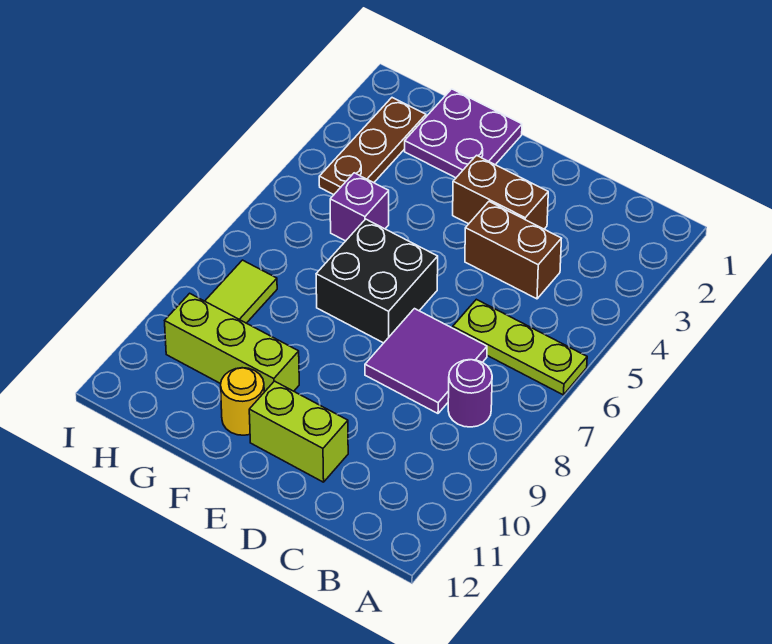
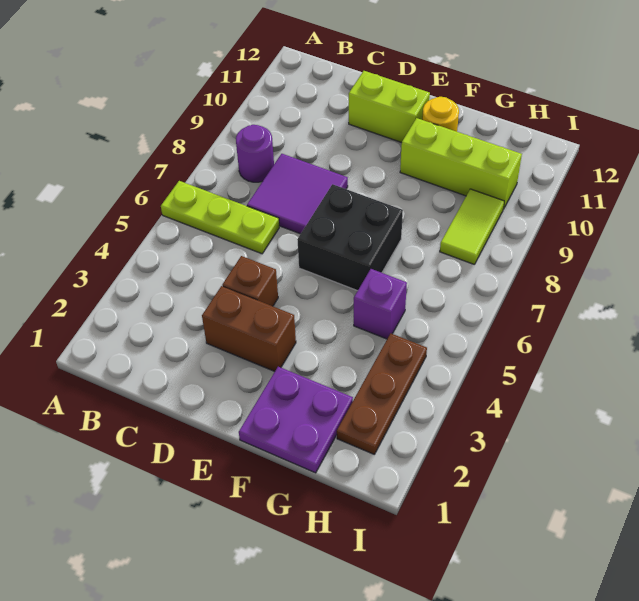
brown brick C4:D4 level 1 -> brown brick D4 level 1

